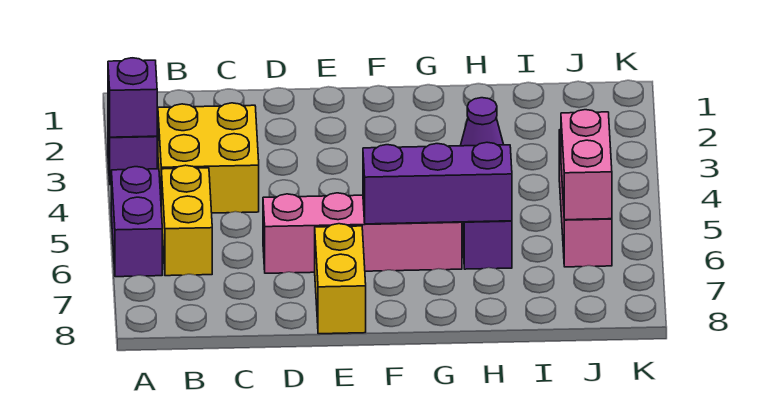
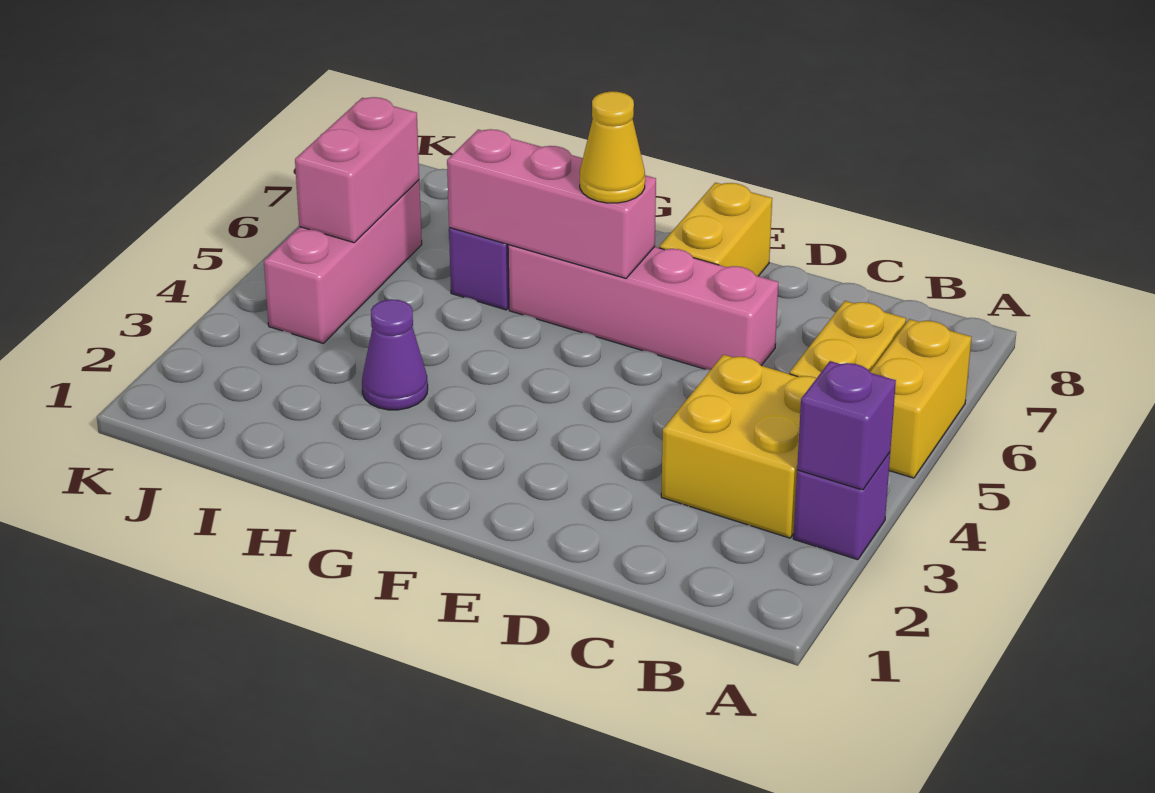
purple brick A5:A6 level 1 -> yellow brick A5:A6 level 1
purple brick F6:H6 level 2 -> pink brick F6:H6 level 2
none -> yellow cone F6 level 3

